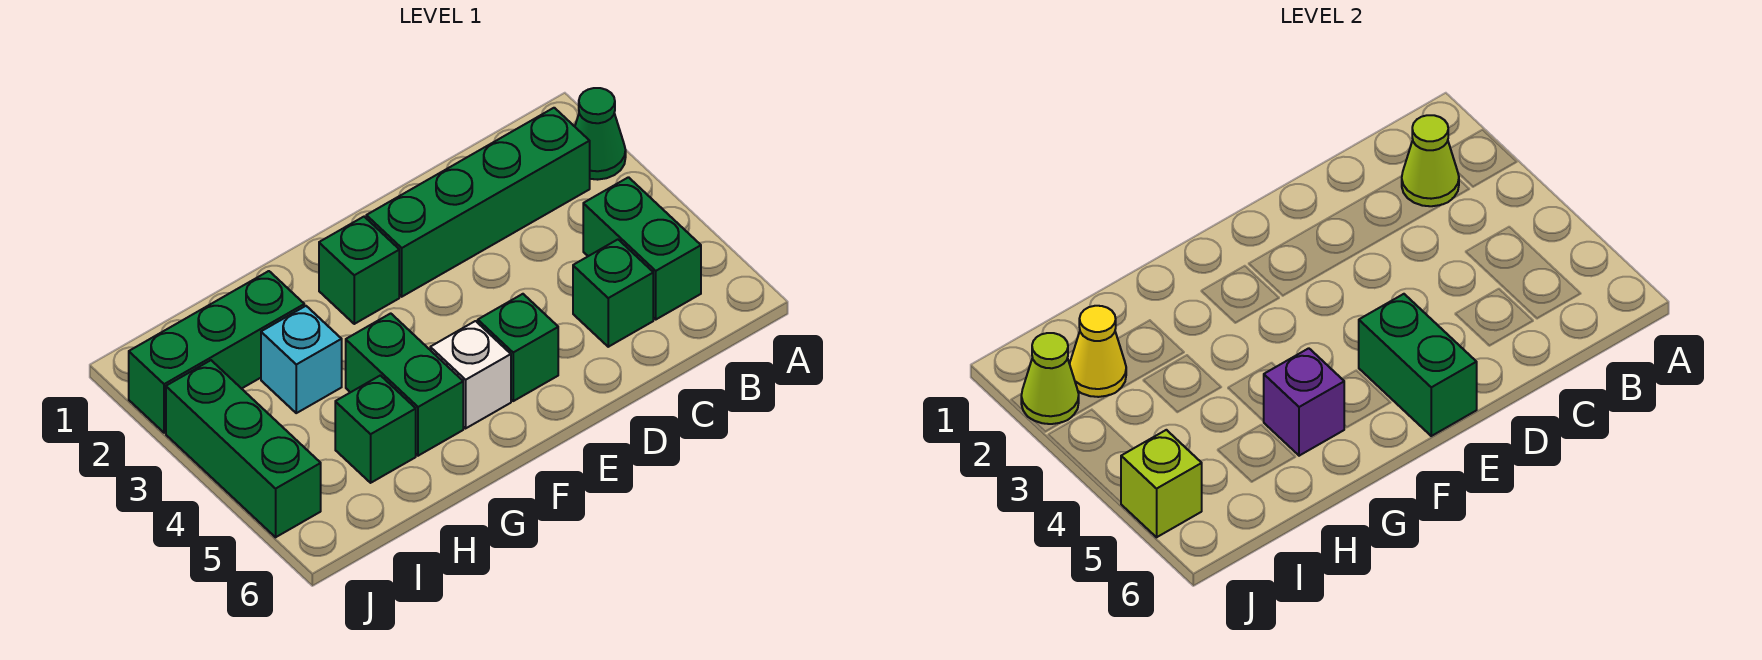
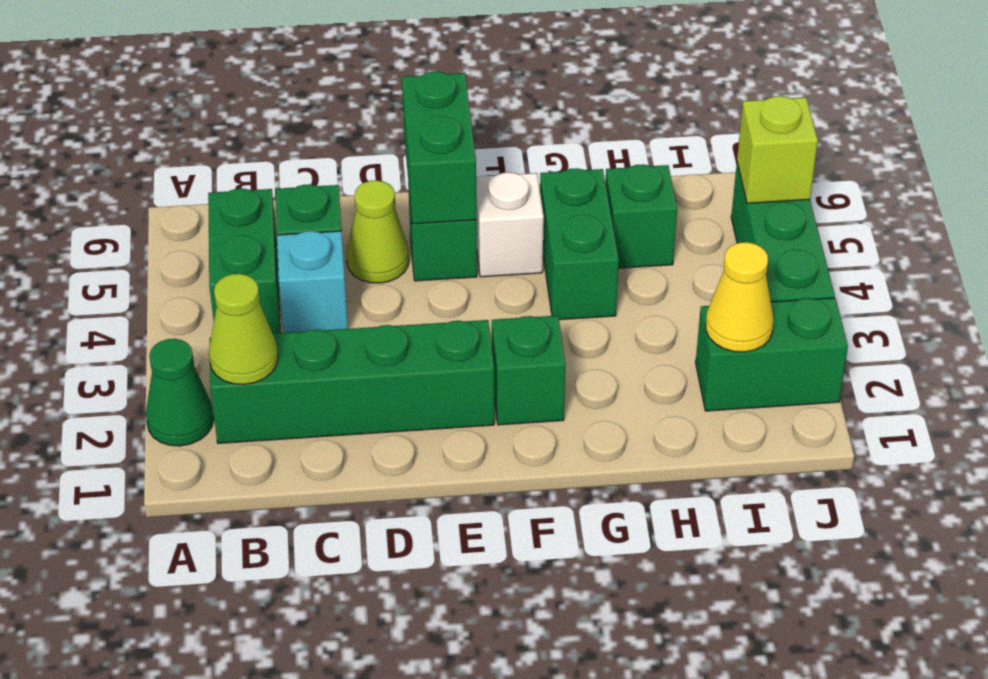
purple brick G5 level 2 -> none
green brick H2:J2 level 1 -> green brick I2:J2 level 1
cyan brick H3 level 1 -> cyan brick C4 level 1
lime cone J2 level 2 -> lime cone D5 level 1

